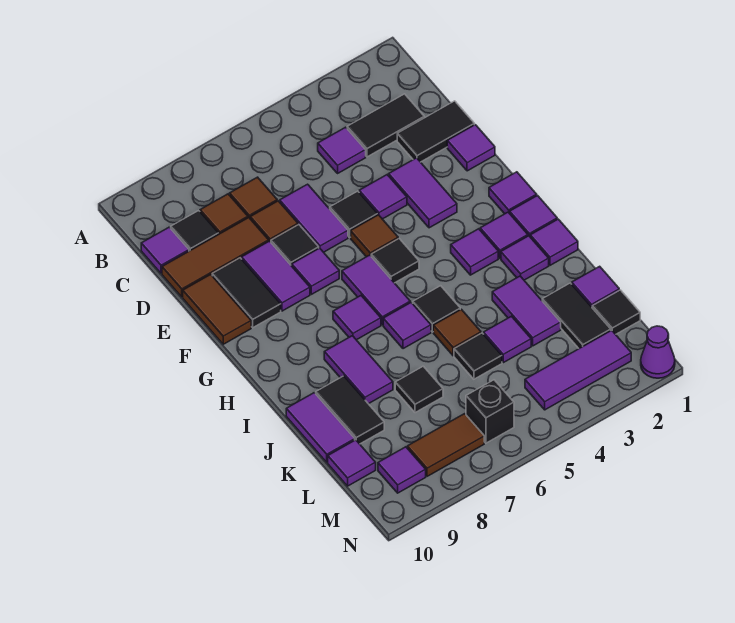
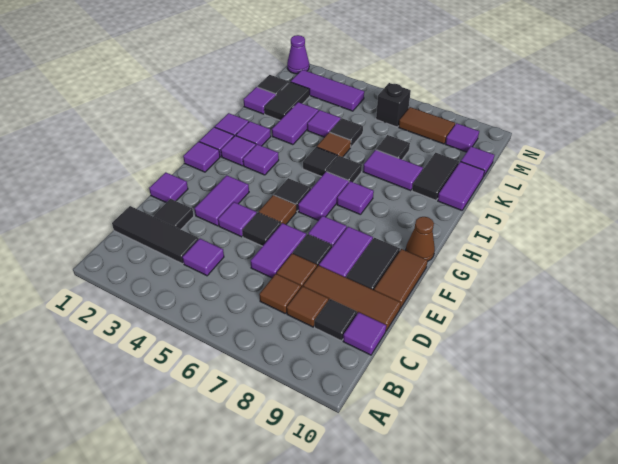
black tile C2:C3 level 1 -> black tile C1:C3 level 1
black tile D1:D2 level 1 -> black tile D2 level 1
none -> brown cone G10 level 1
purple tile I6 level 1 -> black tile I6 level 1
purple tile I8:J8 level 1 -> purple tile J7:J8 level 1

